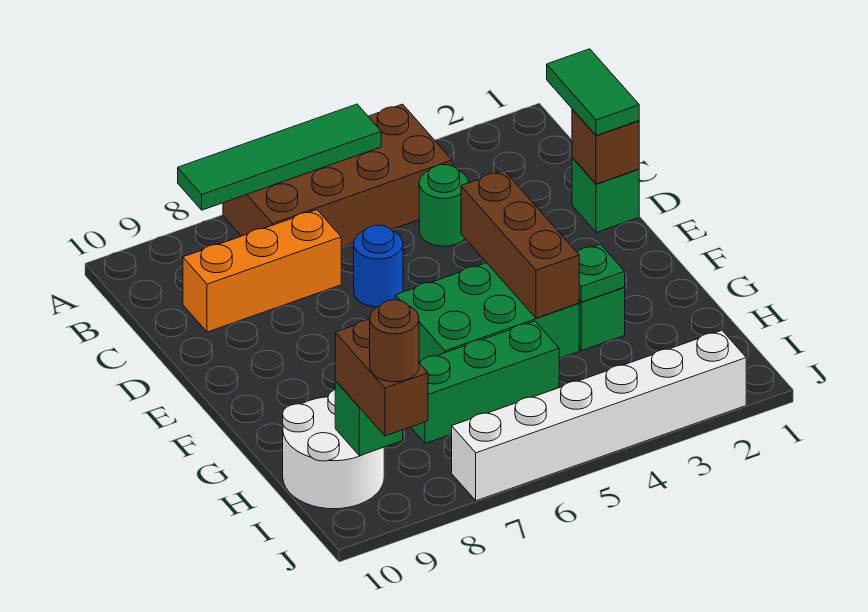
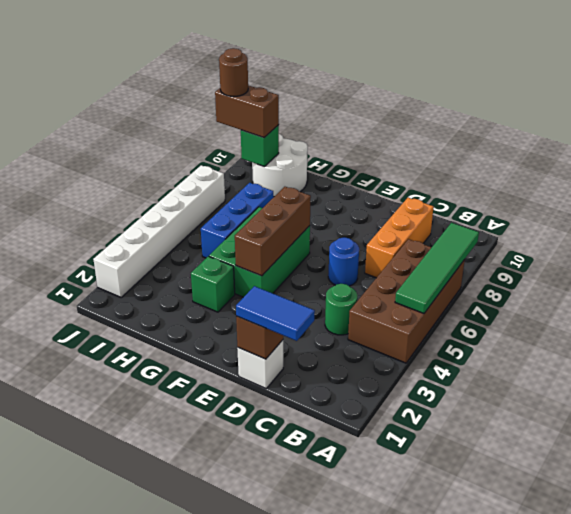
green tile C1:D1 level 3 -> blue tile C1:D1 level 3
green brick D1 level 1 -> white brick D1 level 1
brown brick E4:G4 level 2 -> brown brick F4:F6 level 2
green plate G3 level 2 -> none
green brick H5:H7 level 1 -> blue brick H5:H7 level 1

